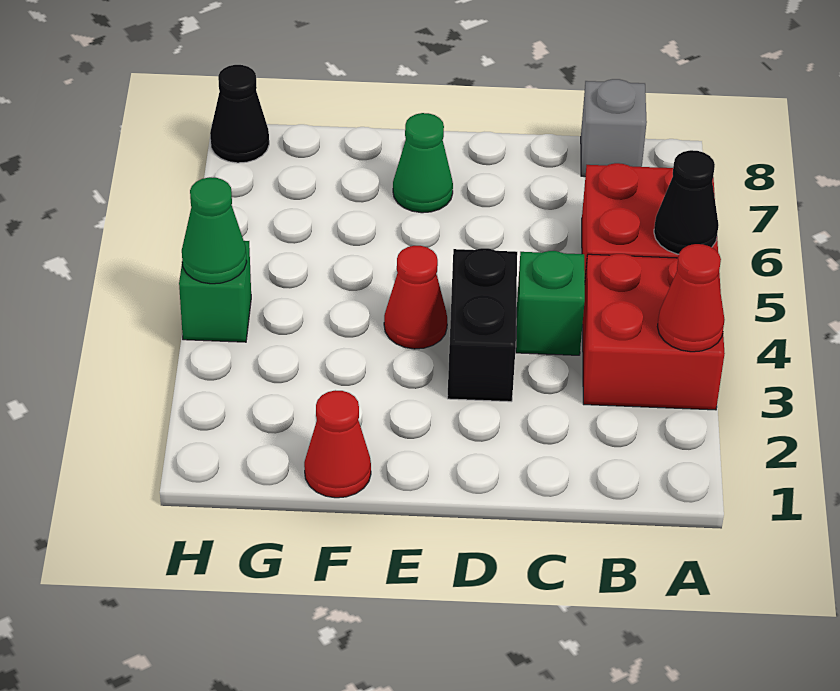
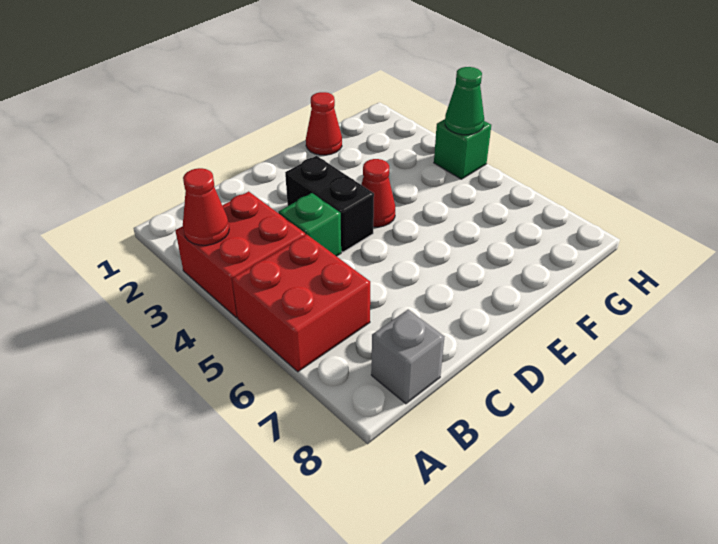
black cone A5 level 2 -> none
green cone E7 level 1 -> none
black cone H8 level 1 -> none

